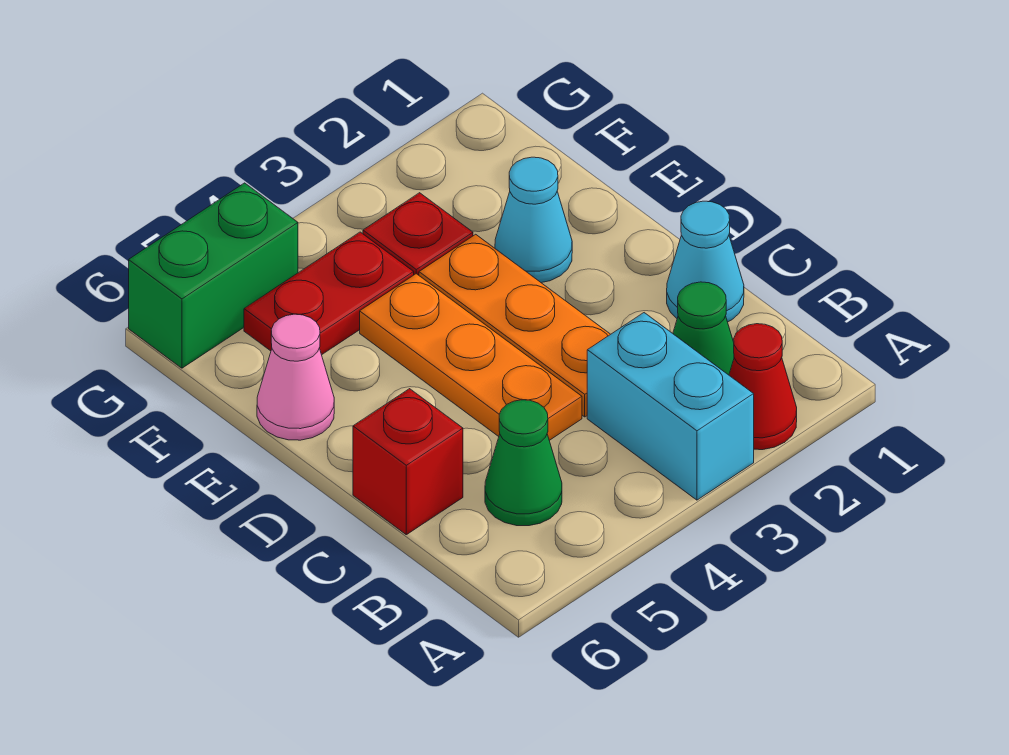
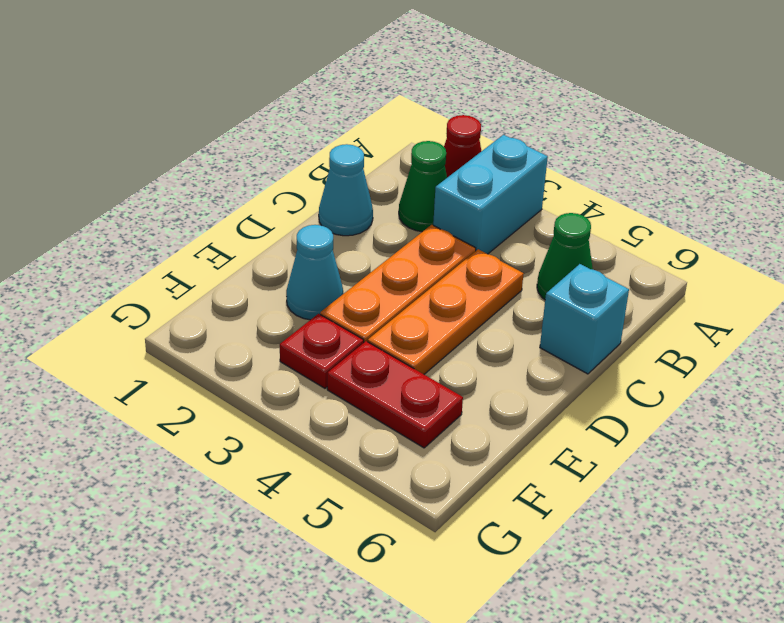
red brick C6 level 1 -> cyan brick C6 level 1
pink cone E6 level 1 -> none
green brick G5:G6 level 1 -> none

